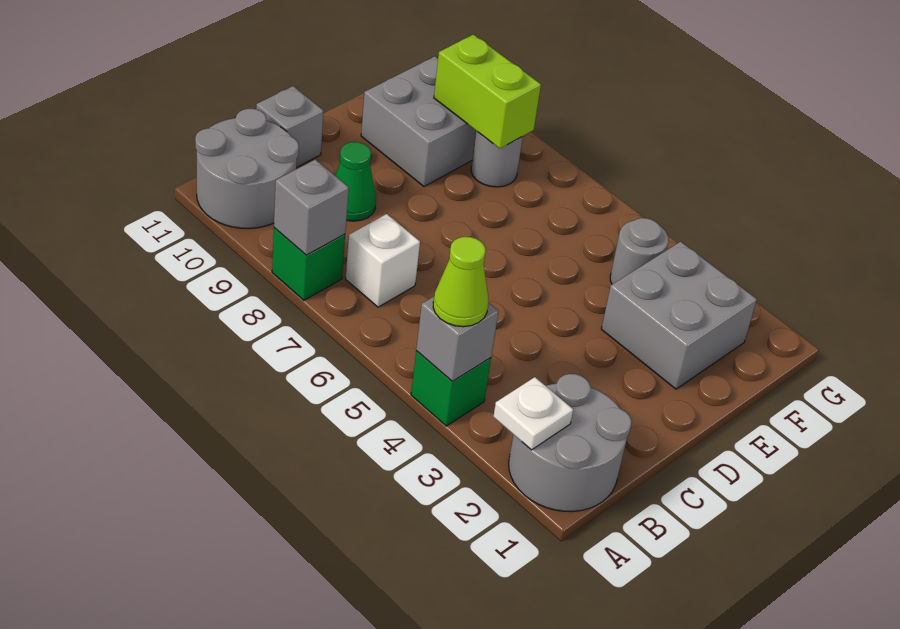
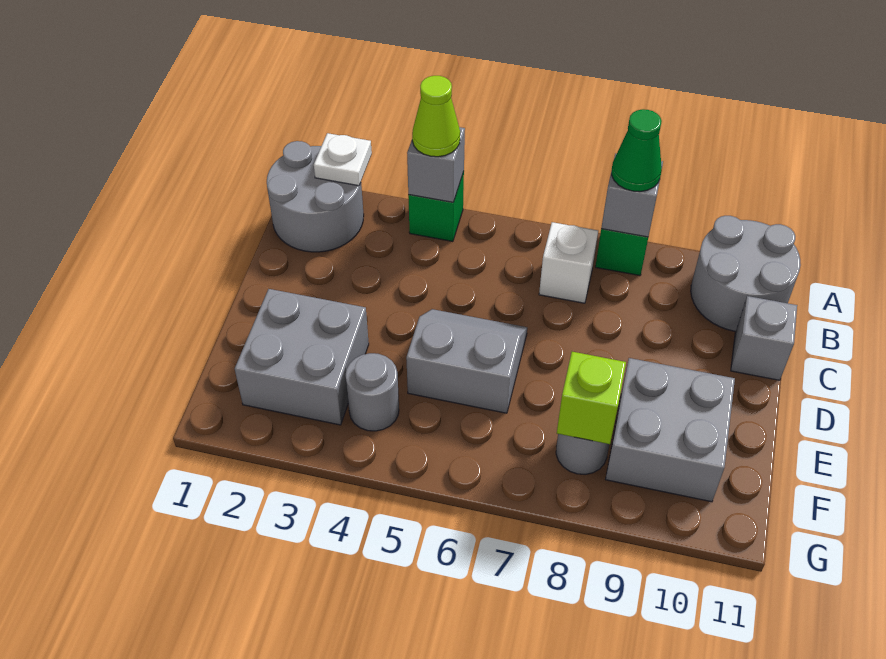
green cone C9 level 1 -> green cone A8 level 3
none -> grey slope D5:E6 level 1 top E
lime brick F8:F9 level 2 -> lime brick F8 level 2

